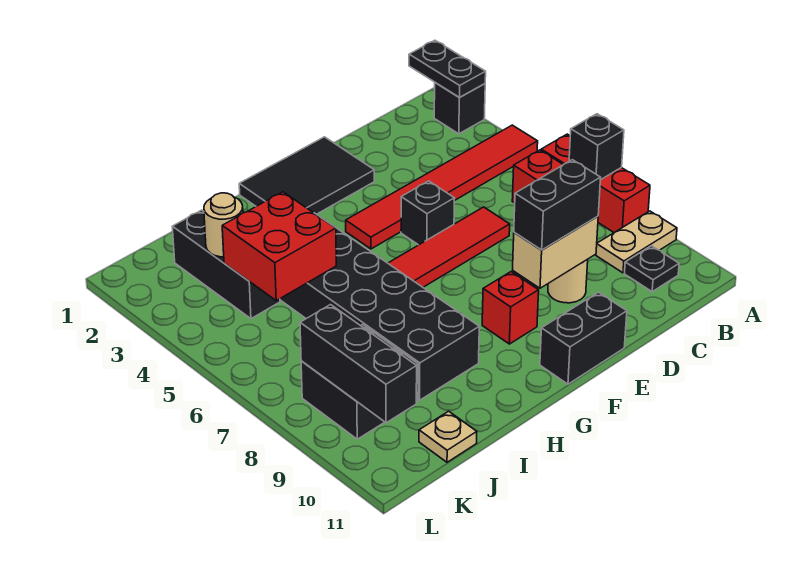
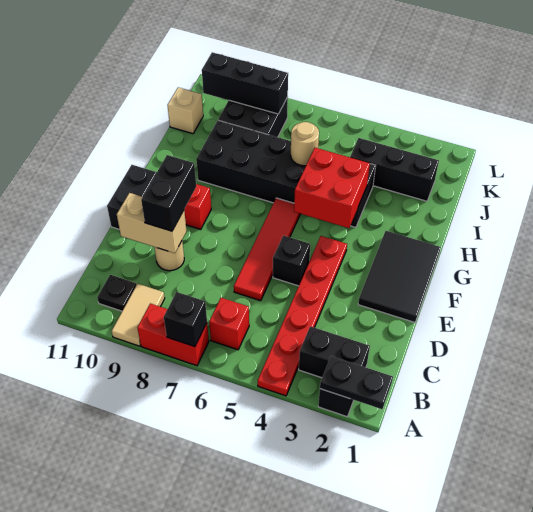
red tile A4:F4 level 1 -> red plate A4:F4 level 1
red brick A6:A8 level 1 -> red brick A7:A8 level 1
tan plate A9:B9 level 1 -> tan tile A9:B9 level 1
none -> black brick B2:B3 level 1
tan brick D9:E9 level 2 -> tan brick D9:D10 level 2
red brick I4:J5 level 2 -> red brick G4:H5 level 2
tan round brick J3 level 2 -> tan round brick I6 level 2
tan plate J11 level 1 -> tan brick J11 level 1

